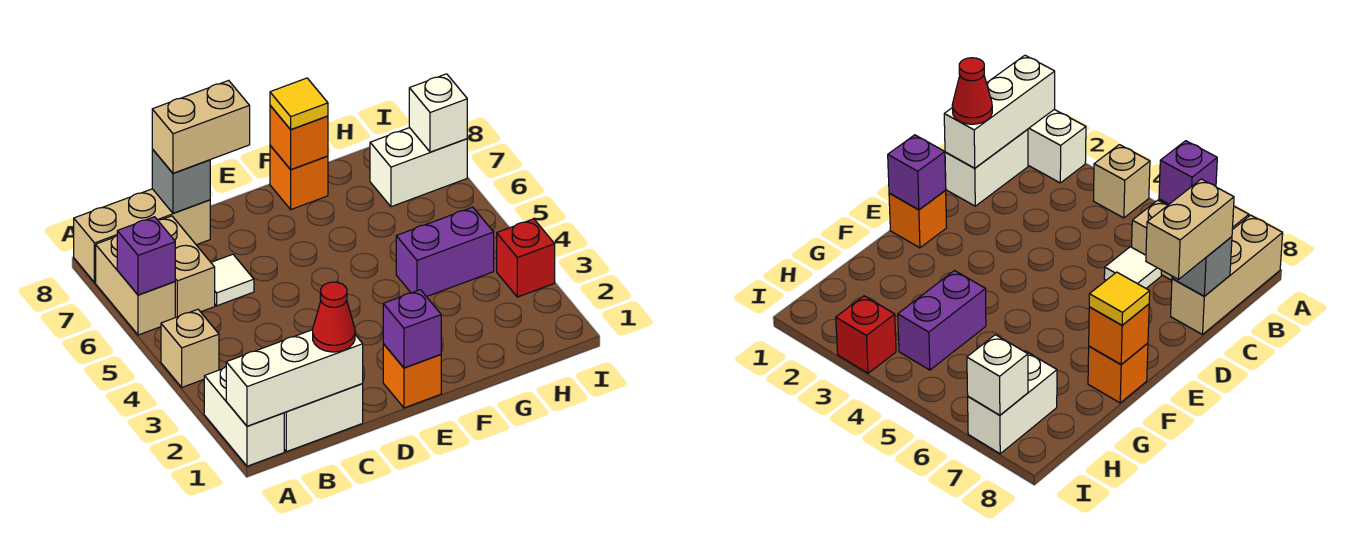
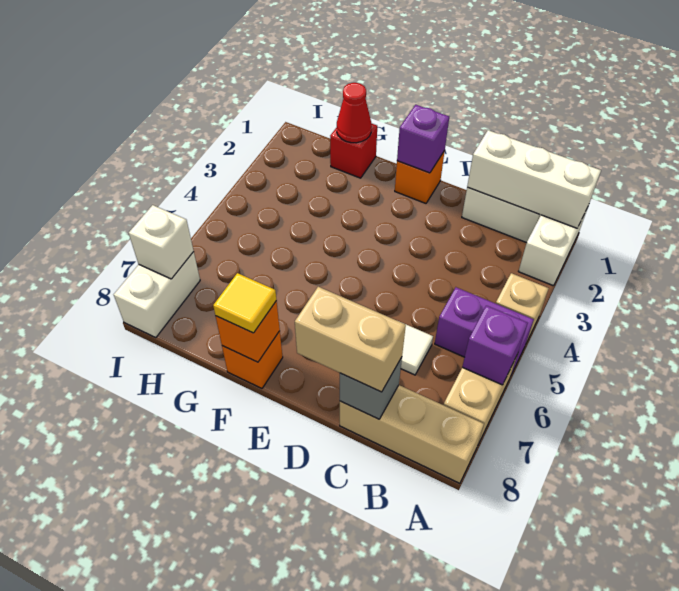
tan brick B6:B7 level 1 -> none
red cone C1 level 3 -> red cone G1 level 2
purple brick G4:H4 level 1 -> purple brick A5:B5 level 1
white brick H7:I7 level 1 -> white brick I7:I8 level 1
red brick I3 level 1 -> red brick G1 level 1

